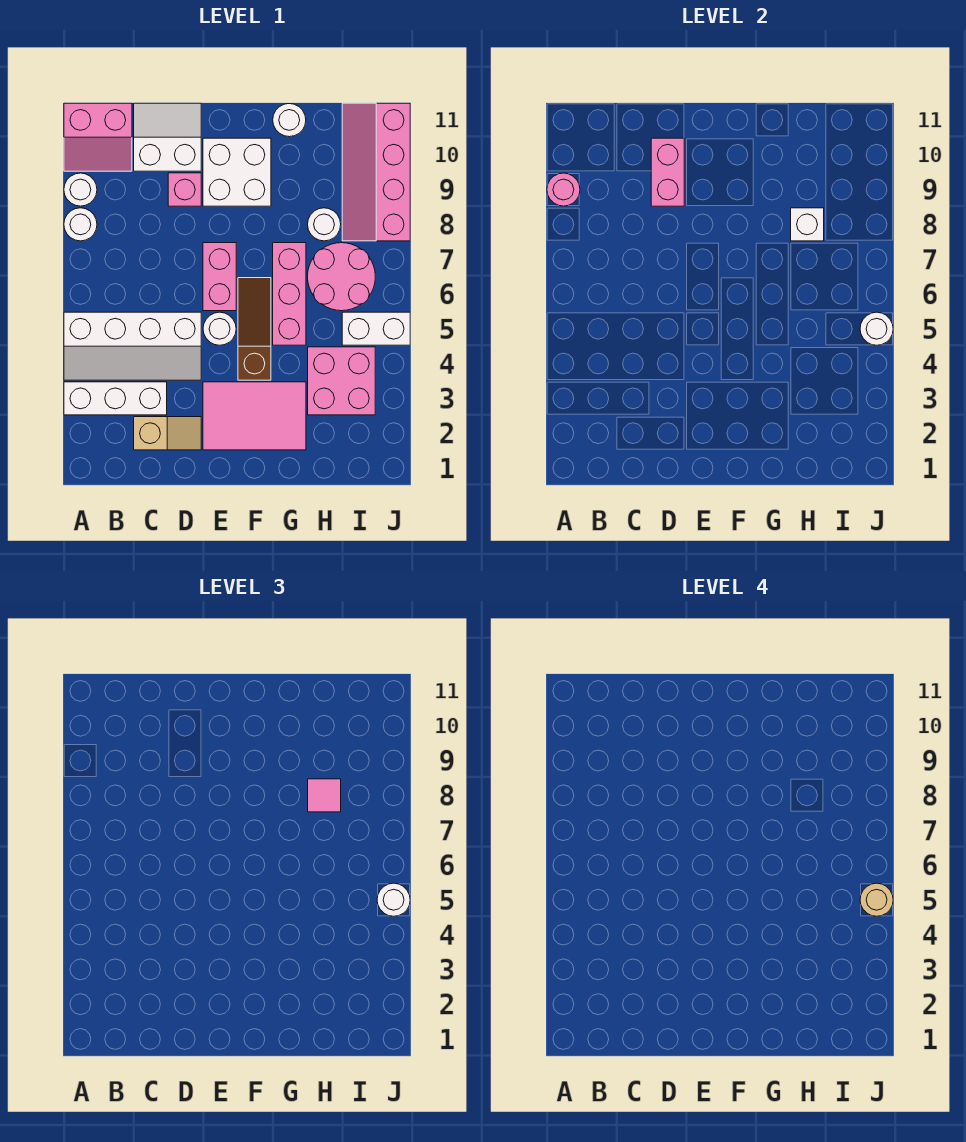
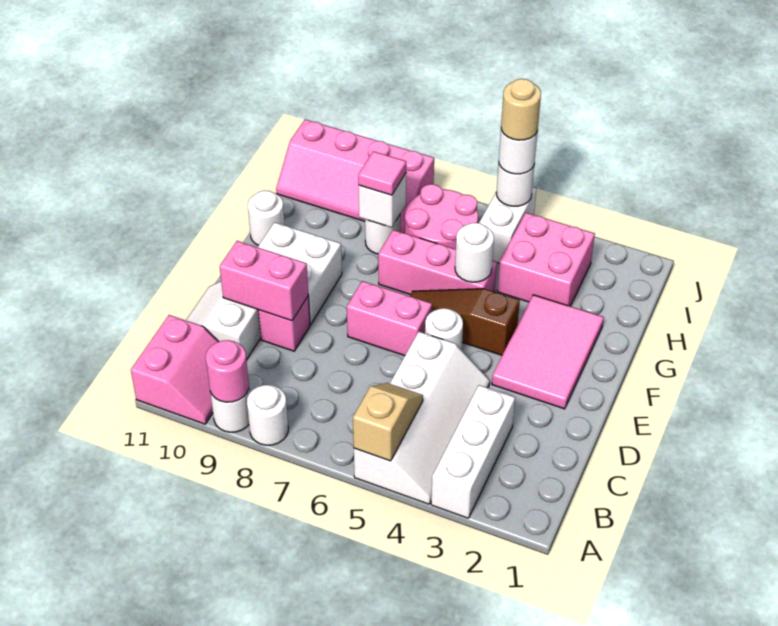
tan slope C2:D2 level 1 top C -> tan slope A5:B5 level 2 top A
none -> white round brick G5 level 2

